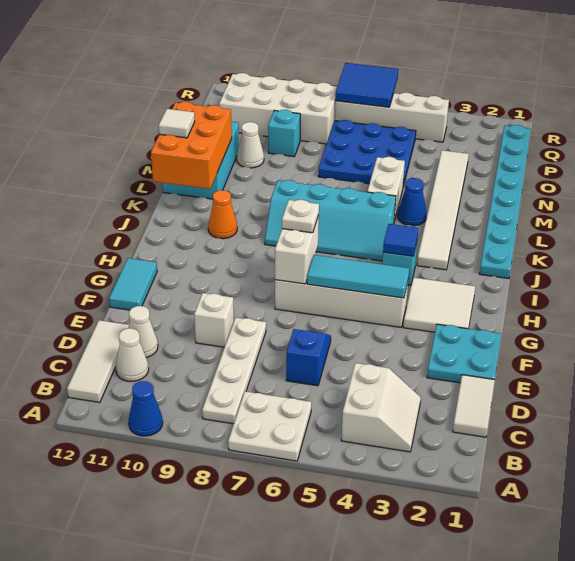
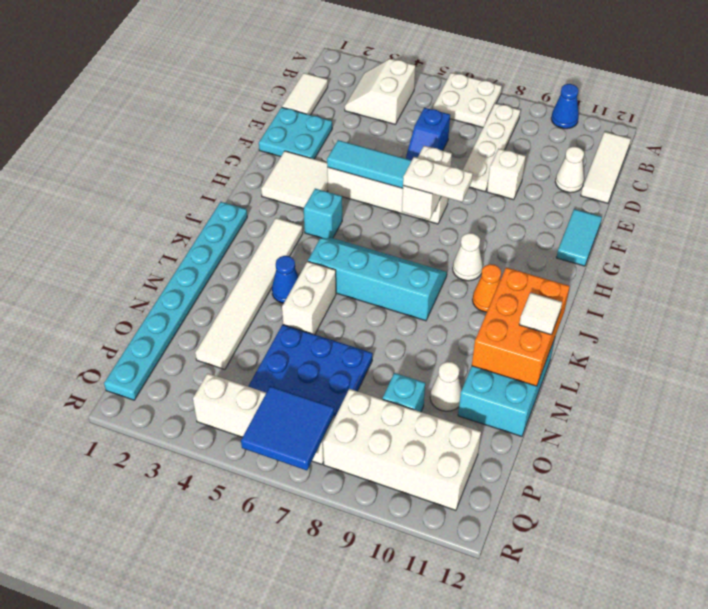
white cone C11 level 1 -> white cone I9 level 1
white plate H7 level 3 -> white plate H7:H8 level 3
blue tile I4 level 2 -> none

